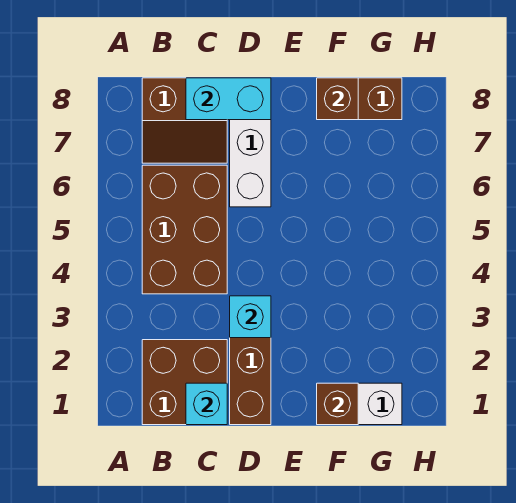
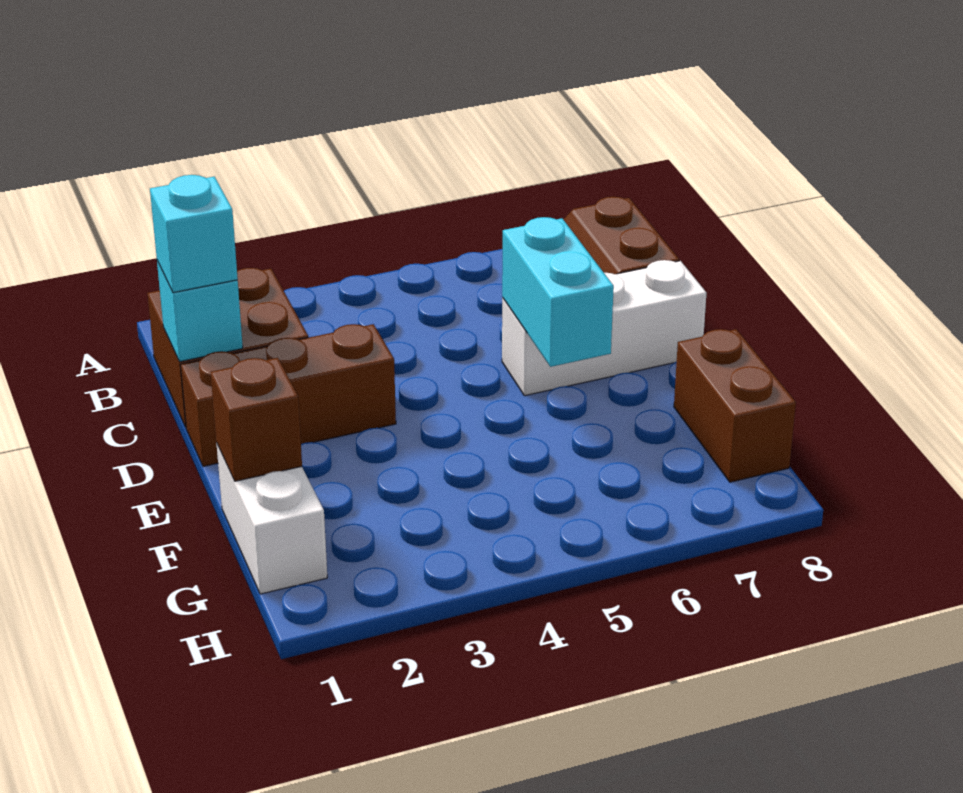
brown brick B4:C6 level 1 -> none
cyan brick C8:D8 level 2 -> cyan brick D6:E6 level 2
cyan brick D3 level 2 -> cyan brick C1 level 3
brown brick F8 level 2 -> none

